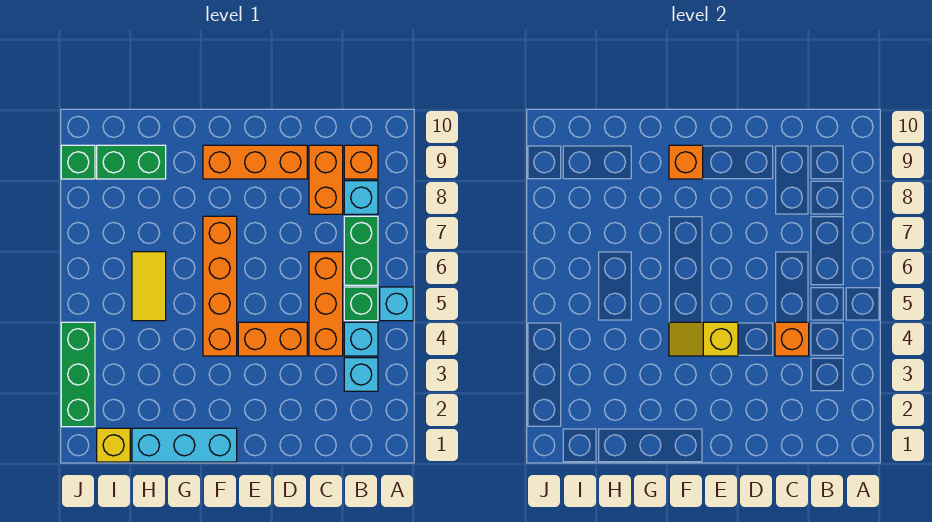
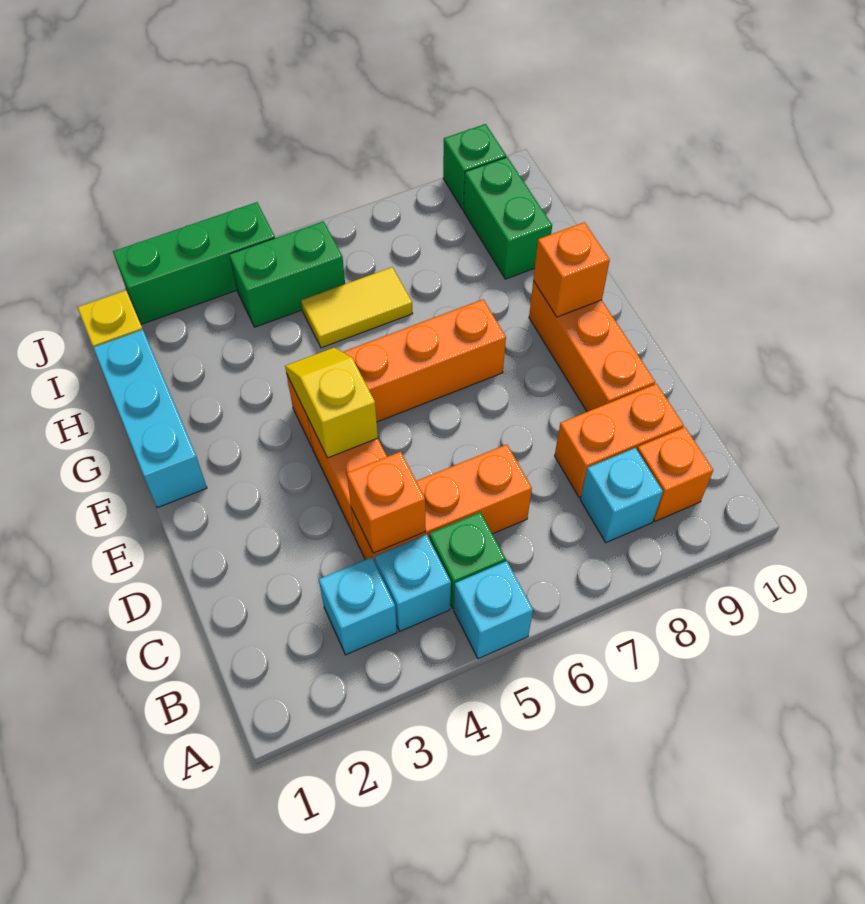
green brick B6:B7 level 1 -> green brick I4:I5 level 1

